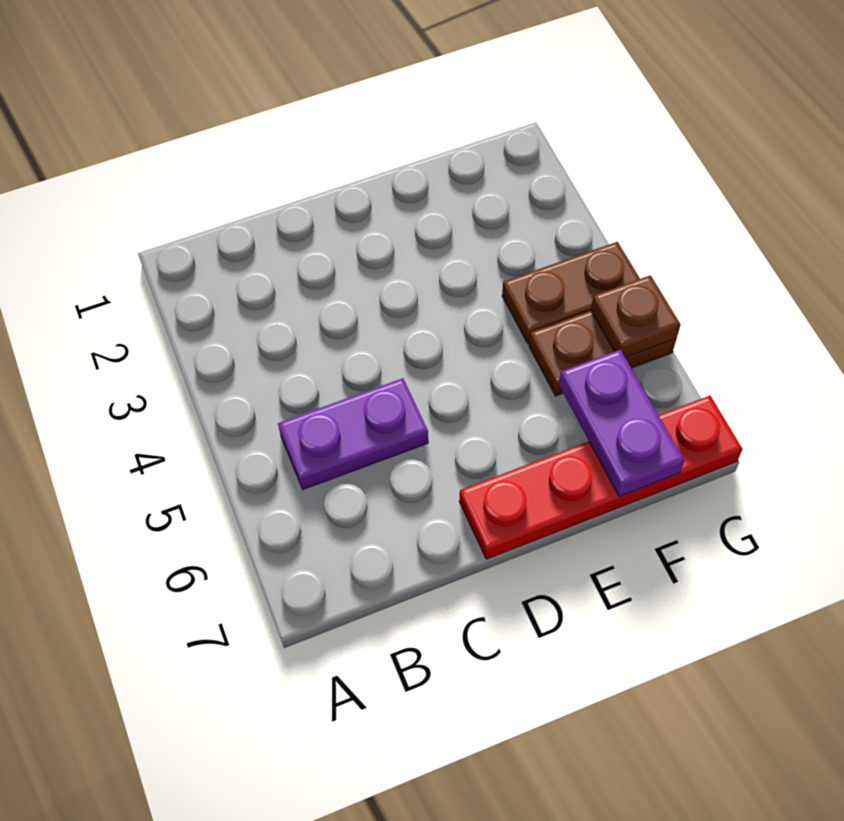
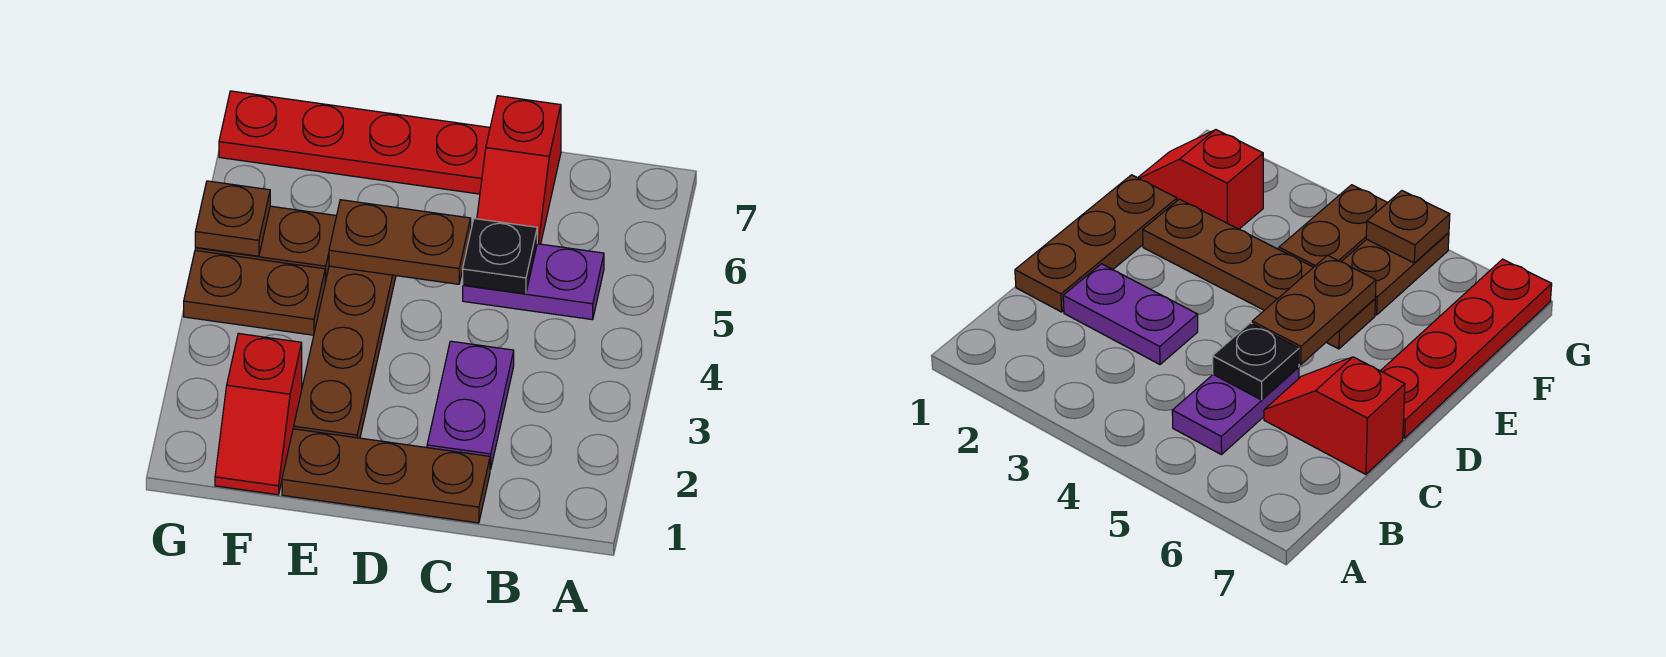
none -> brown plate C1:E1 level 1
none -> black plate C5 level 2
none -> red slope C6:C7 level 1 top 7
none -> brown plate D5:E5 level 2
none -> brown plate E2:E5 level 1
none -> red slope F1:F2 level 1 top 2
purple plate F6:F7 level 2 -> purple plate C2:C3 level 1

